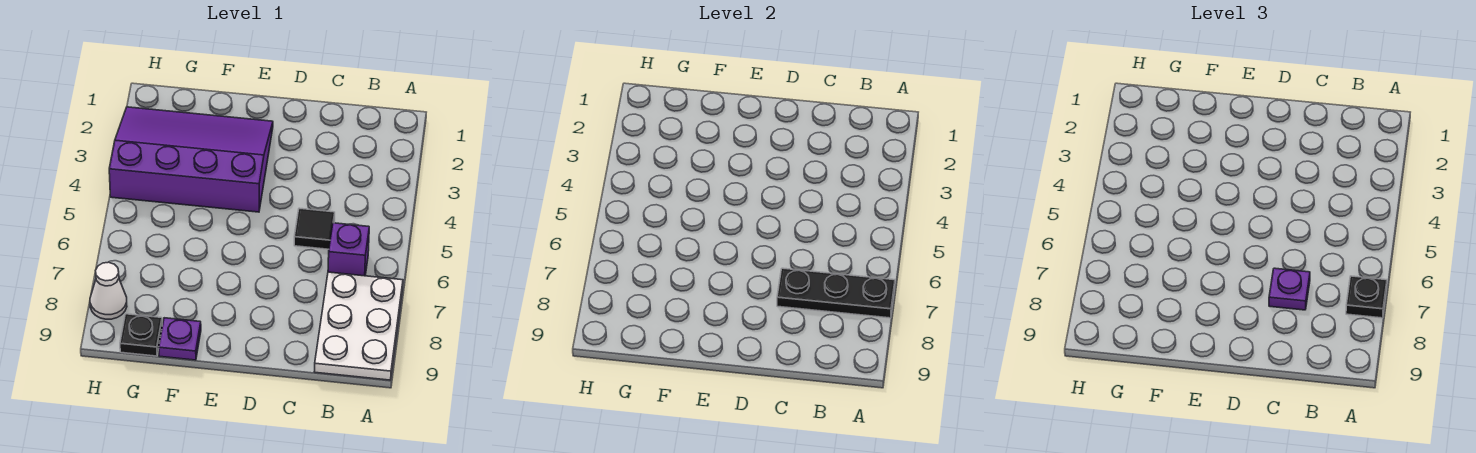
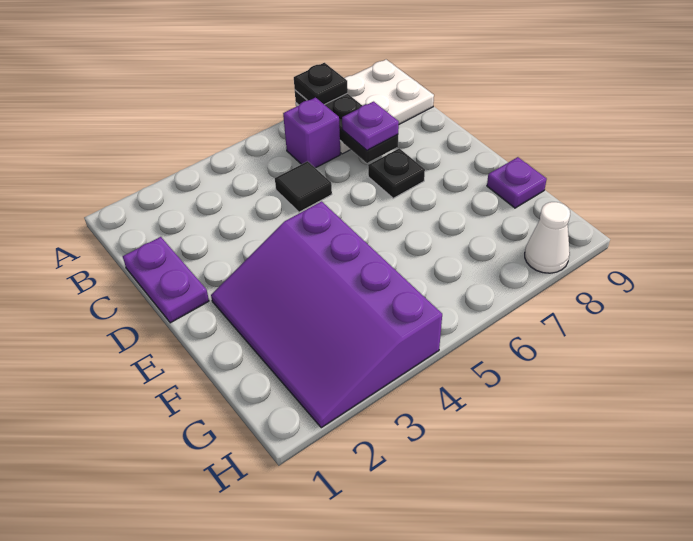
none -> purple plate C1:D1 level 1
black plate G9 level 1 -> black plate D7 level 1

